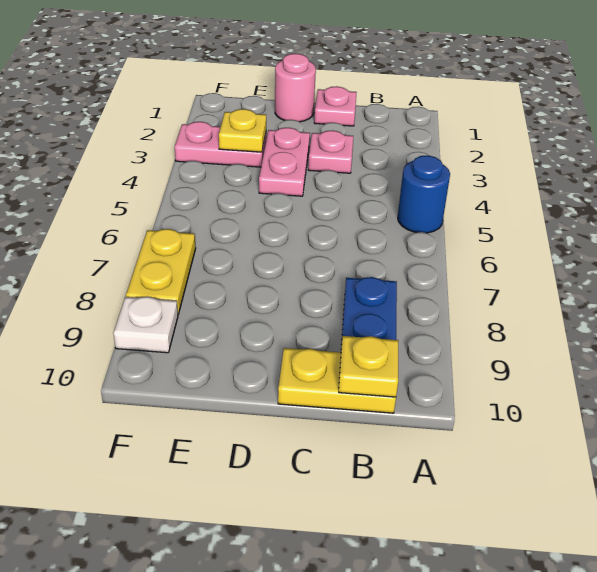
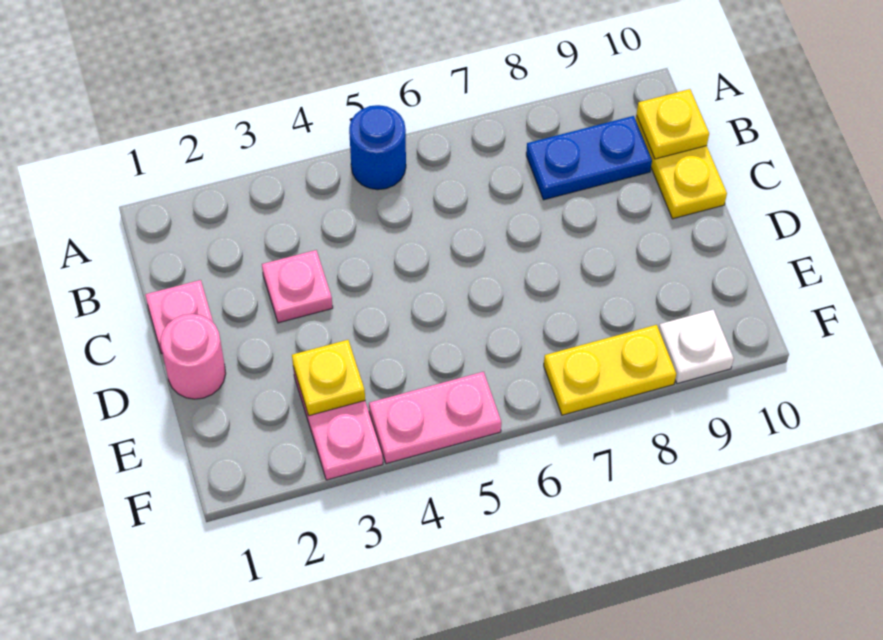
pink plate D3:D4 level 1 -> pink plate F4:F5 level 1

